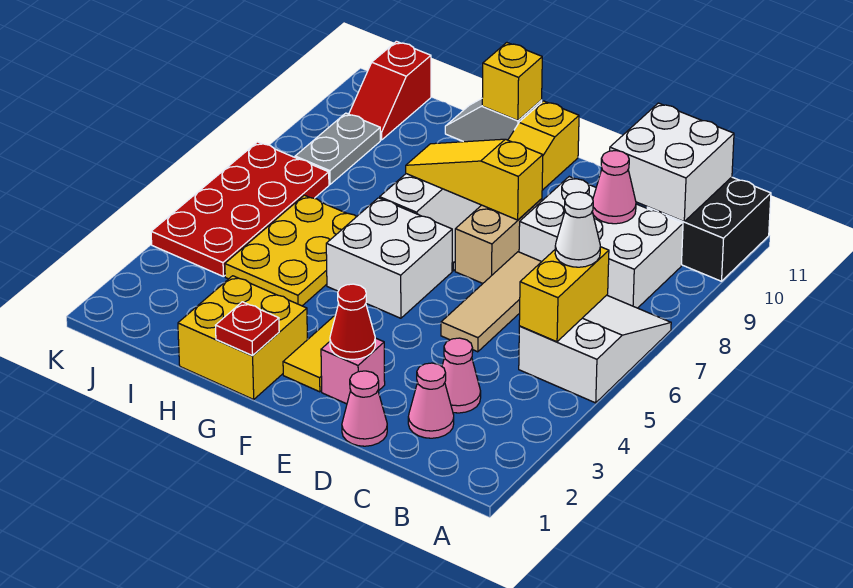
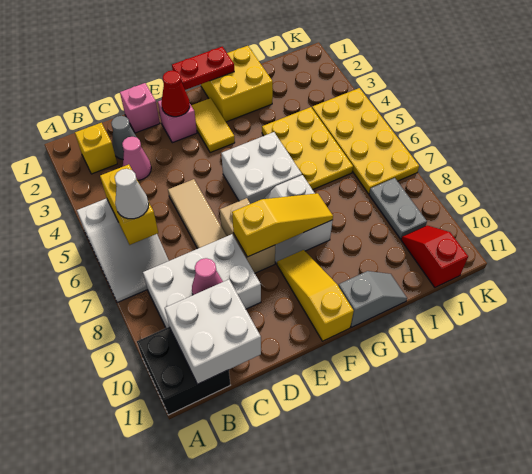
pink cone C2 level 1 -> grey cone C2 level 1
pink cone D1 level 1 -> pink brick D1 level 1
red plate G1 level 2 -> red plate F1:G1 level 2
yellow brick G11 level 2 -> yellow brick B2 level 1
red plate J4:K7 level 1 -> yellow plate J4:K7 level 1

